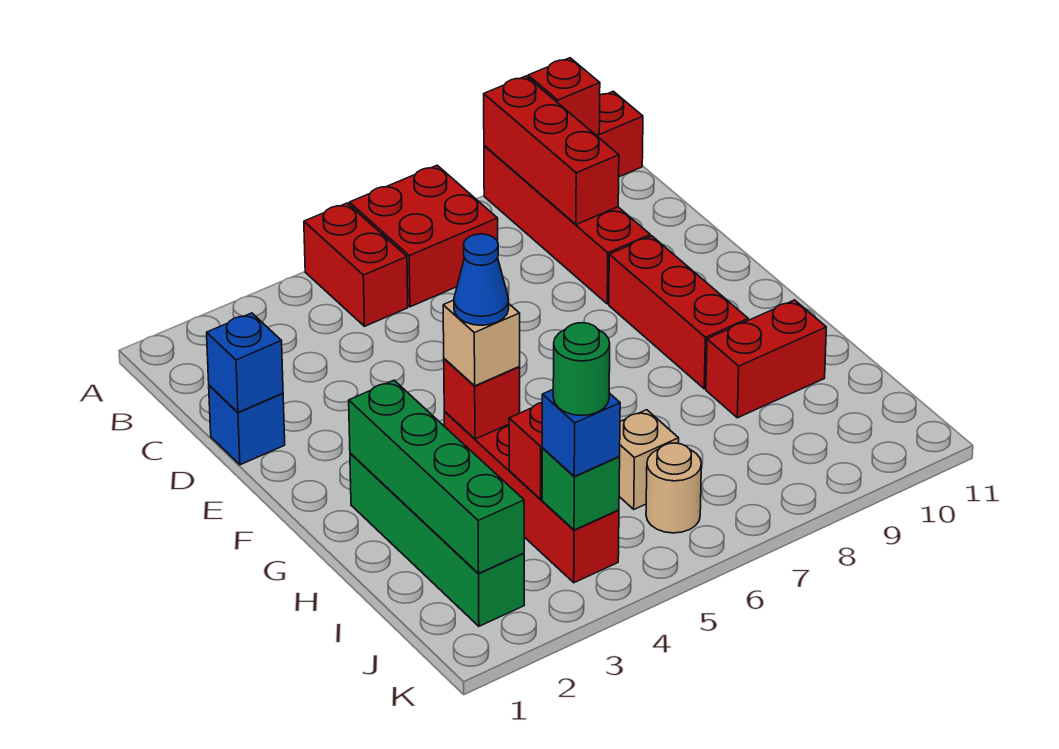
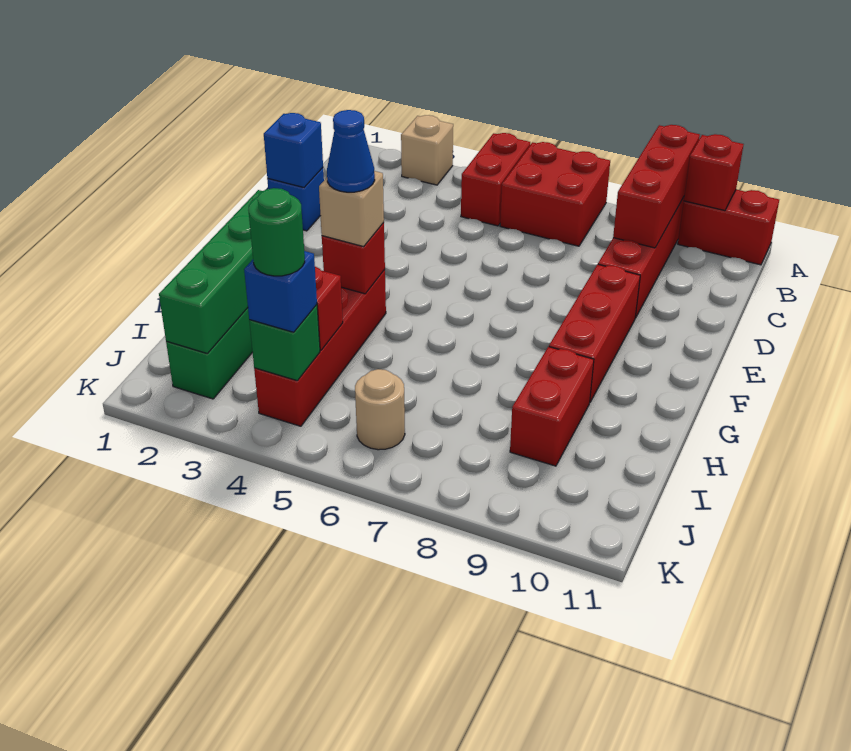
red brick H9:H10 level 1 -> red brick H9:I9 level 1
tan brick I6 level 1 -> tan brick A3 level 1

